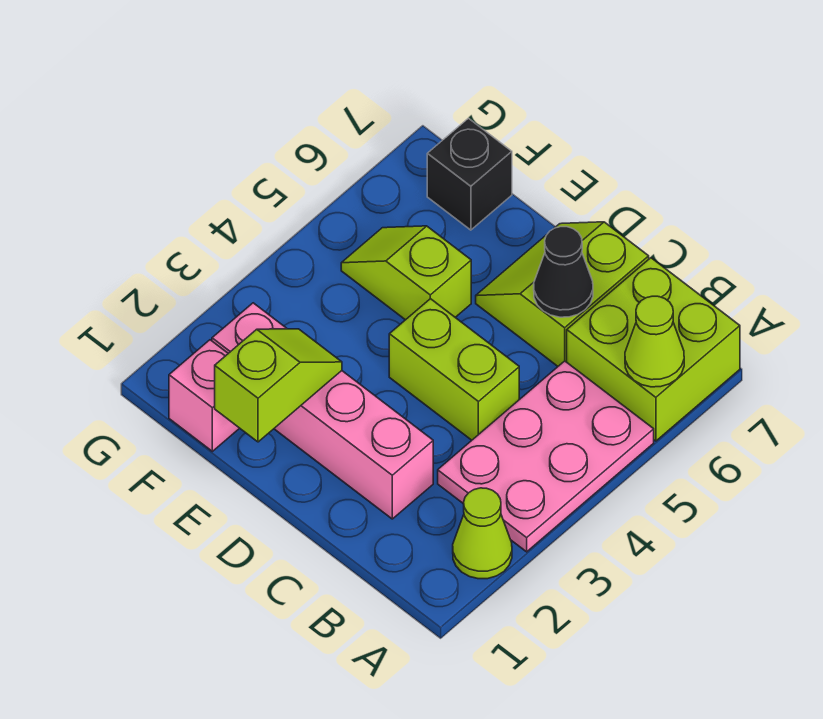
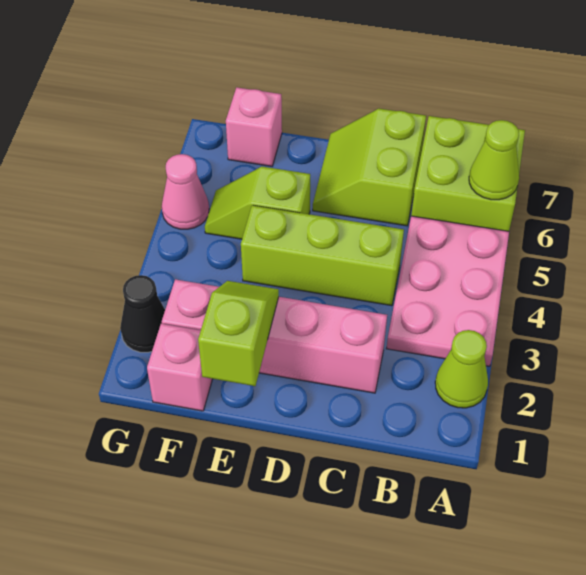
lime brick C4:D4 level 1 -> lime brick C4:E4 level 1
black cone C6 level 2 -> black cone G2 level 1
black brick F7 level 1 -> pink brick F7 level 1
none -> pink cone G5 level 1

